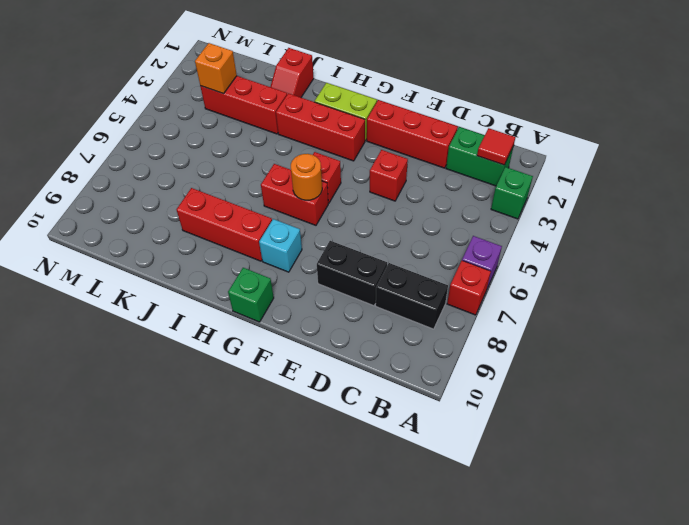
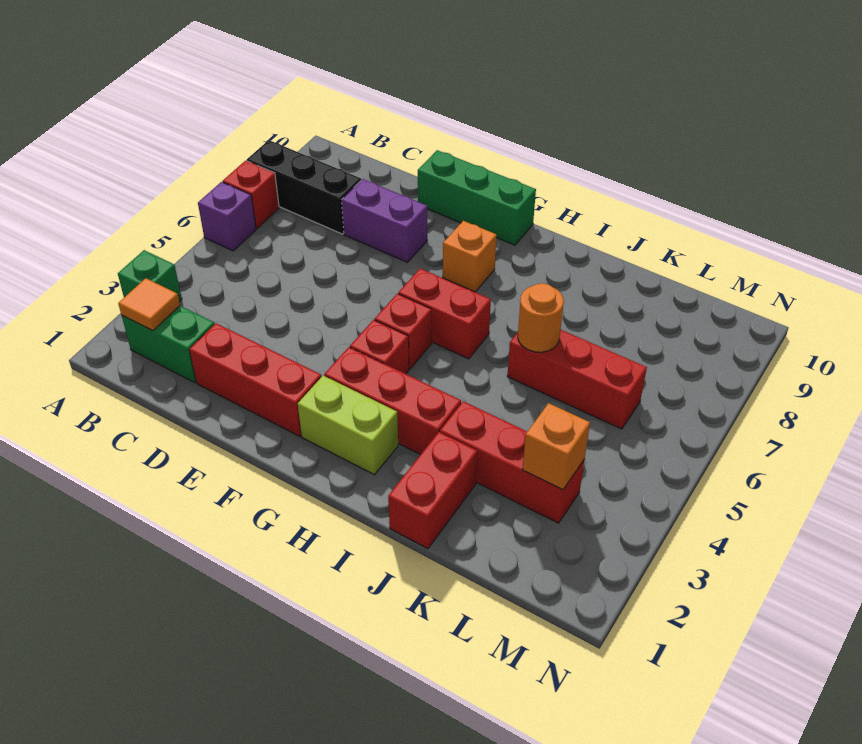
red tile B2 level 2 -> orange tile B2 level 2
black brick B8:C8 level 1 -> black brick A8:C8 level 1
black brick D8:E8 level 1 -> purple brick D8:E8 level 1
red brick E4 level 1 -> red brick G4 level 1
orange round brick G6 level 2 -> orange round brick J6 level 2
cyan brick G8 level 1 -> orange brick G8 level 1
green brick G10 level 1 -> green brick E10:G10 level 1
red brick H8:J8 level 1 -> red brick J6:L6 level 1
red slope J1:J2 level 1 top 1 -> red brick J1:J2 level 1

